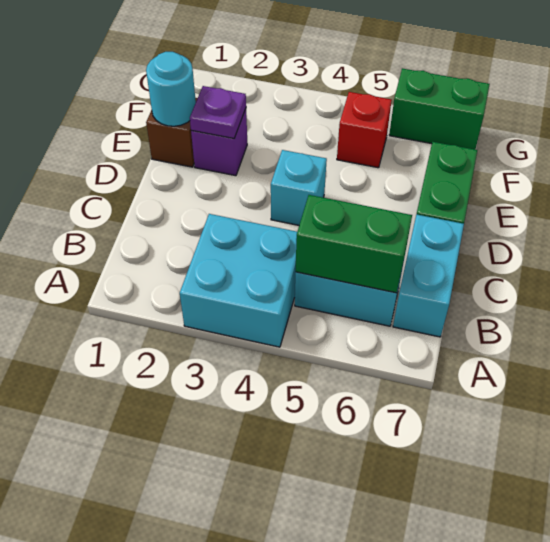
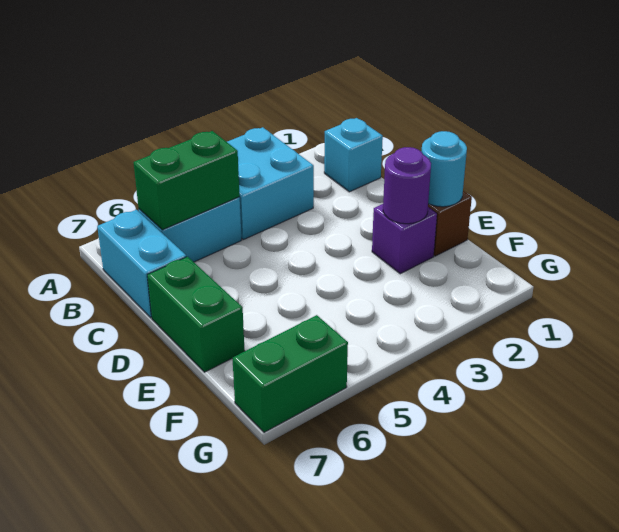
cyan brick D4 level 1 -> cyan brick B1 level 1
purple plate E2 level 2 -> purple round brick E2 level 2
red brick F5 level 1 -> none

